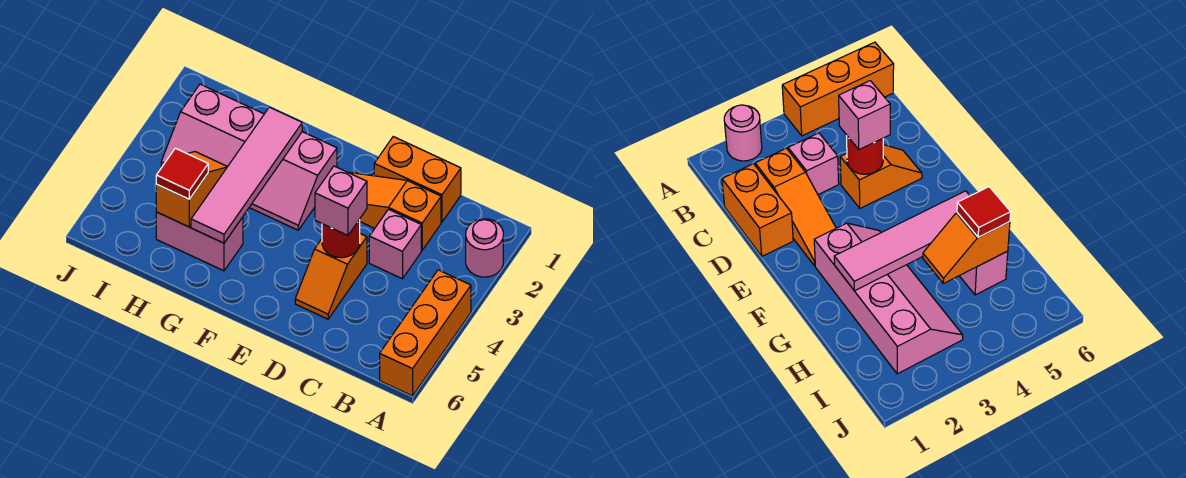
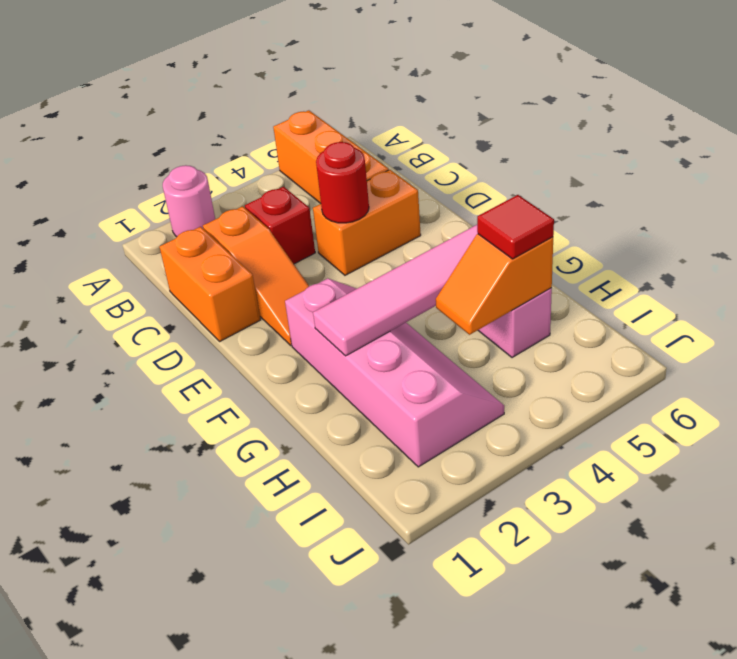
orange brick A4:A6 level 1 -> orange brick A5:C5 level 1
pink brick C3 level 1 -> red brick C3 level 1
orange slope D4:D5 level 1 top 4 -> orange brick D4:D5 level 1
pink brick D4 level 3 -> none

